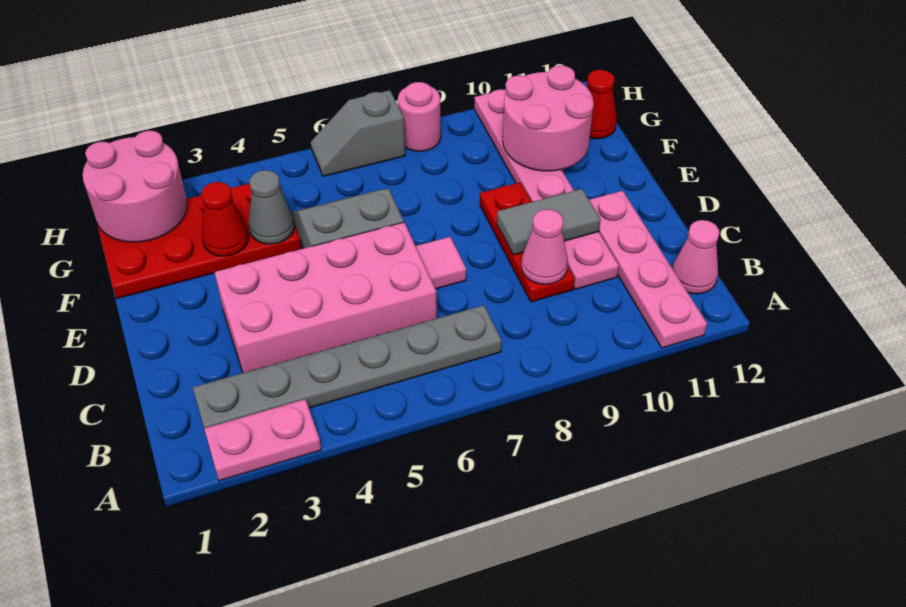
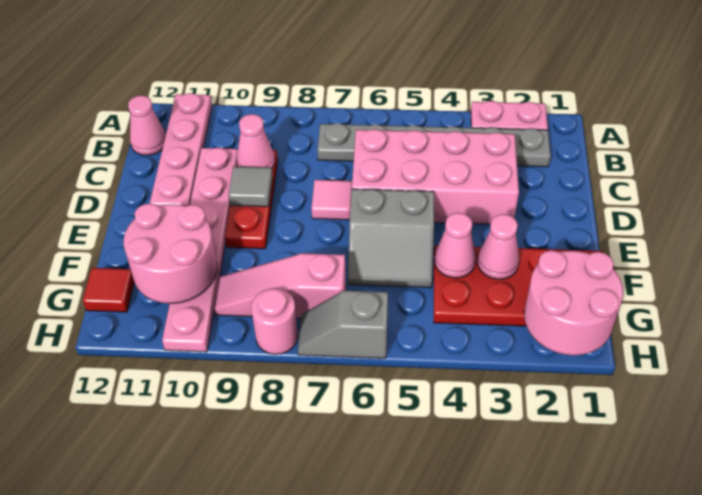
grey tile D9:D10 level 2 -> grey tile D9 level 2
red cone F3 level 2 -> pink cone F3 level 2
grey cone F4 level 2 -> pink cone F4 level 2
none -> pink slope G7:G9 level 1 top 7
red cone G12 level 1 -> red tile G12 level 1
grey slope H6:H7 level 1 top 7 -> grey slope H6:H7 level 1 top 6

